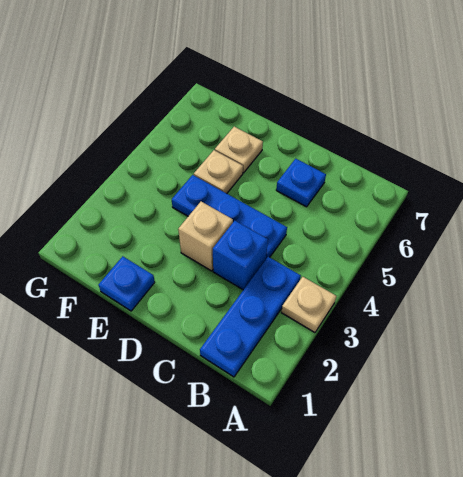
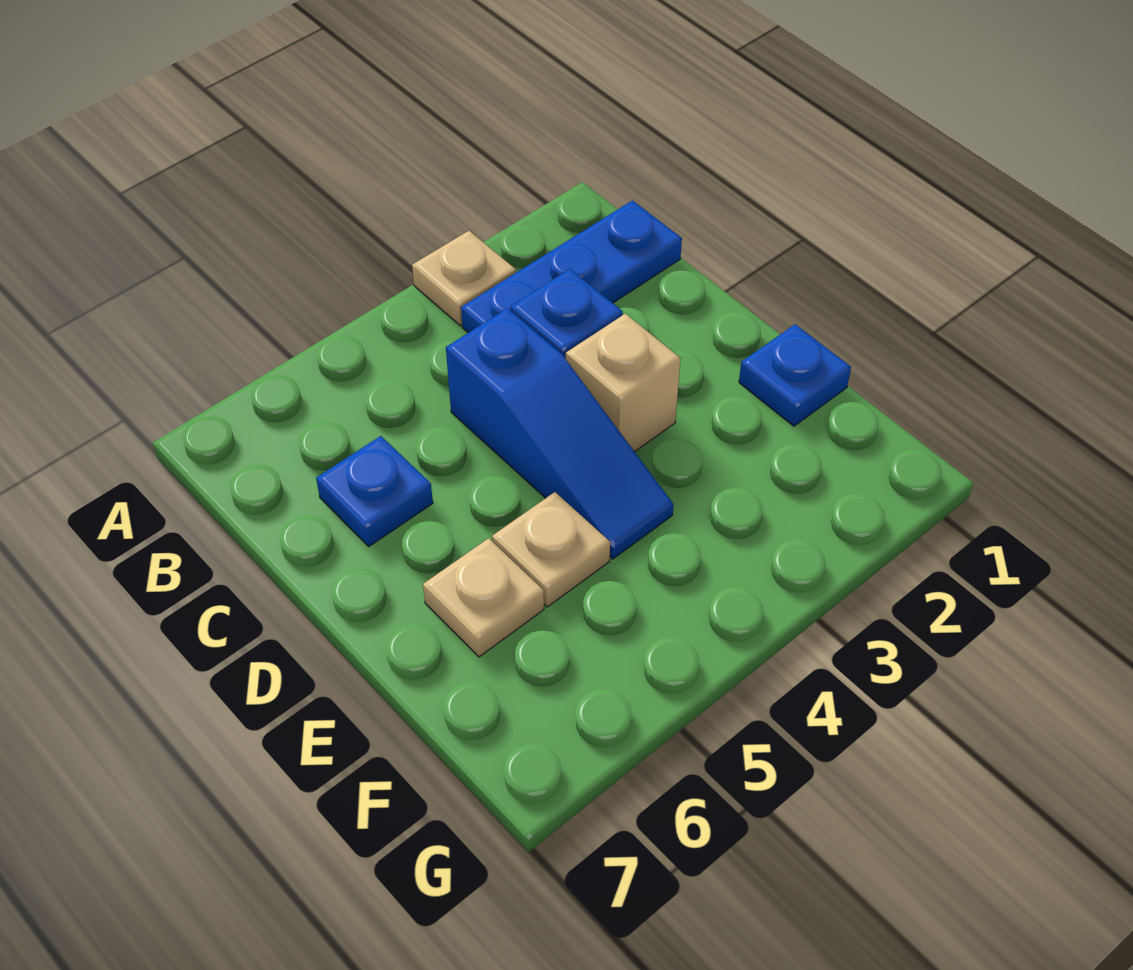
blue plate C4:E4 level 1 -> blue slope C4:E4 level 1 top C

